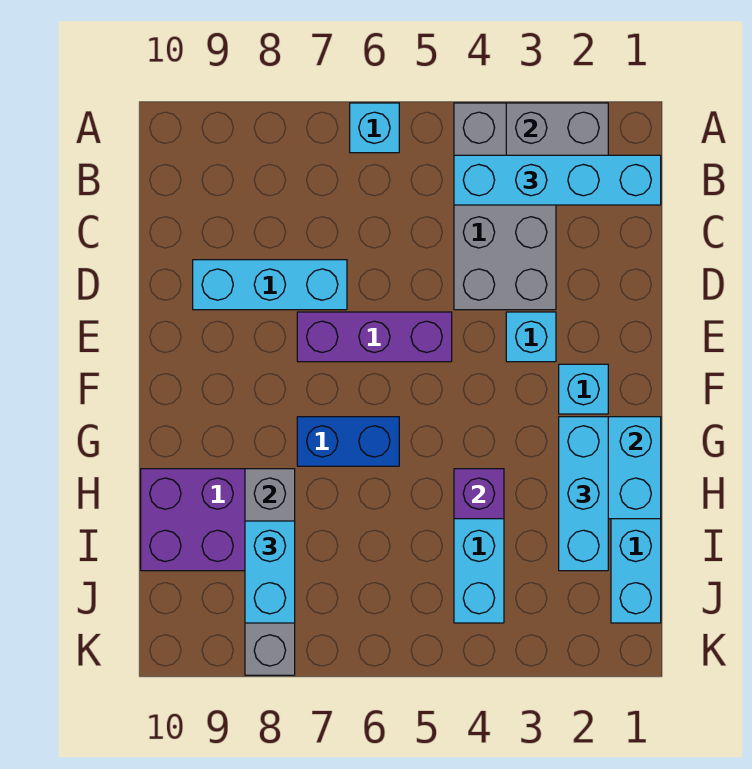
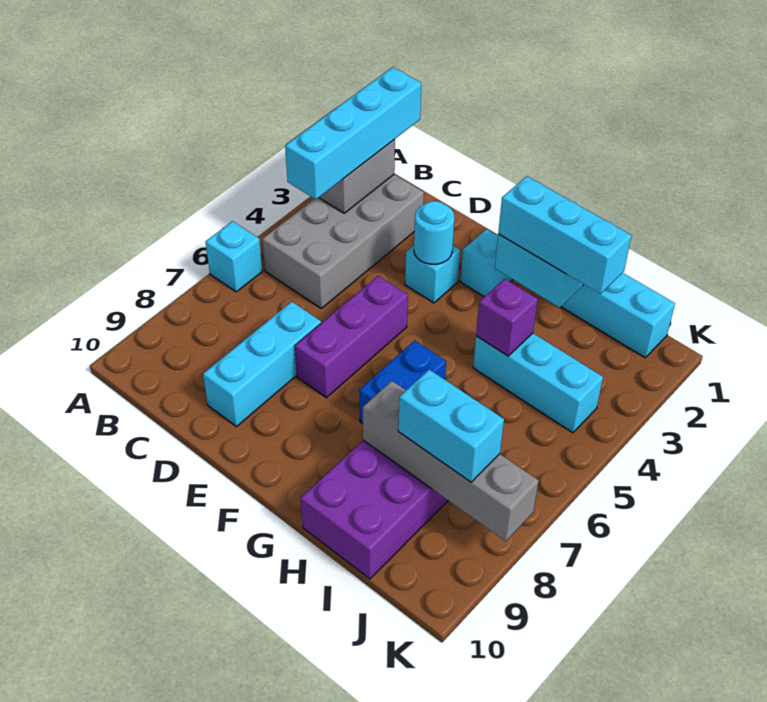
grey brick A3:D4 level 1 -> grey brick B2:C5 level 1
none -> cyan round brick E3 level 2

